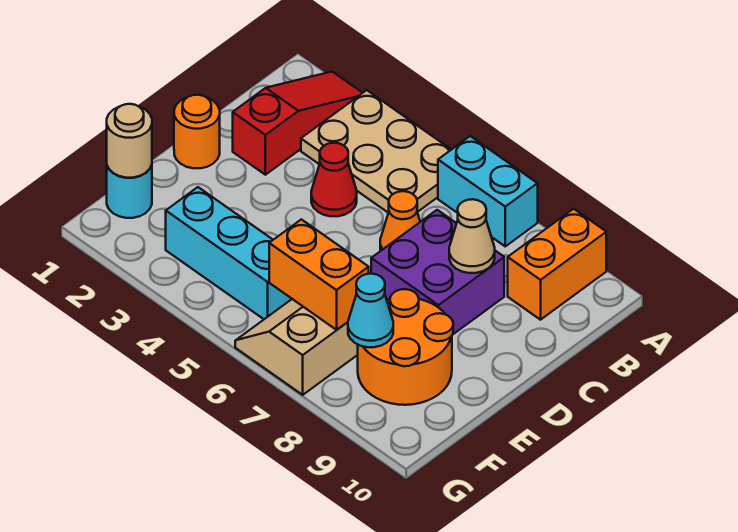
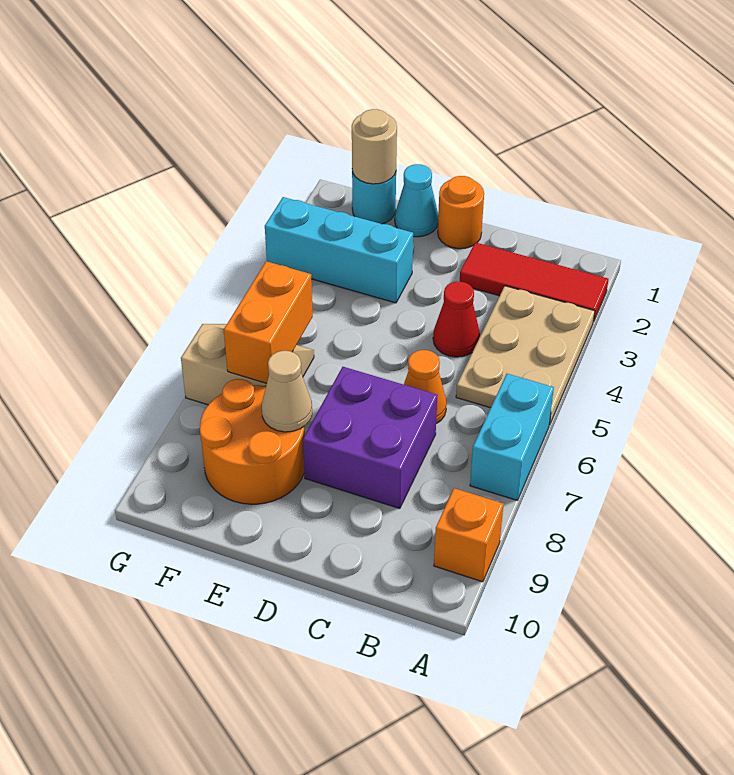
red slope A2:C2 level 1 top C -> red tile A2:C2 level 1
orange brick A9:B9 level 1 -> orange brick A9 level 1
tan cone C8 level 2 -> tan cone E8 level 2
cyan brick F3:F5 level 1 -> cyan brick E3:G3 level 1
cyan cone F8 level 2 -> cyan cone E1 level 1

